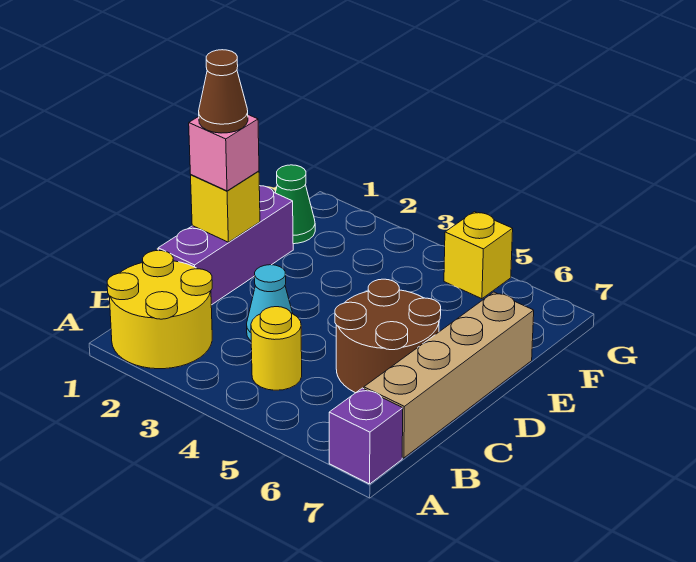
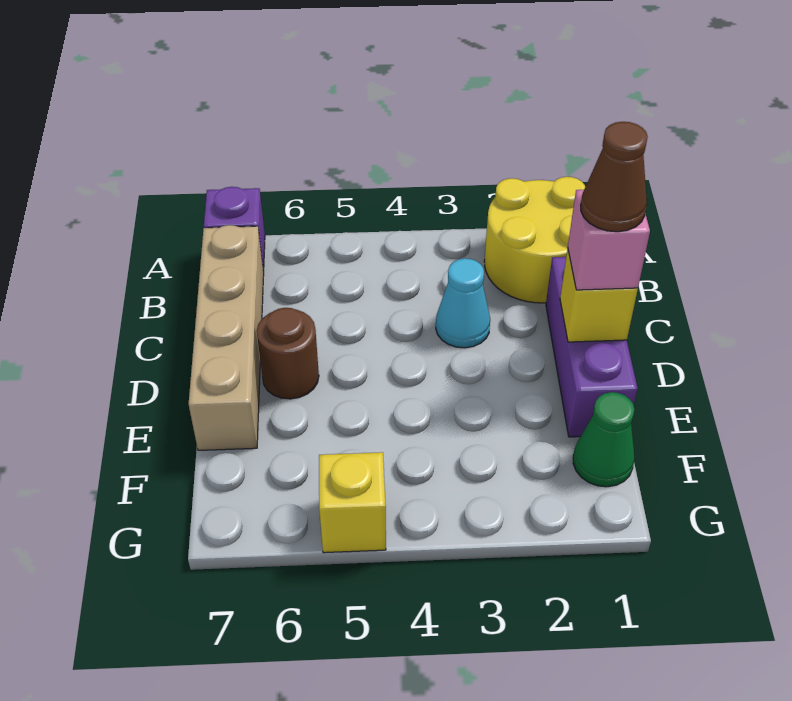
yellow round brick B4 level 1 -> none
brown round brick C5:D6 level 1 -> brown round brick D6 level 1

